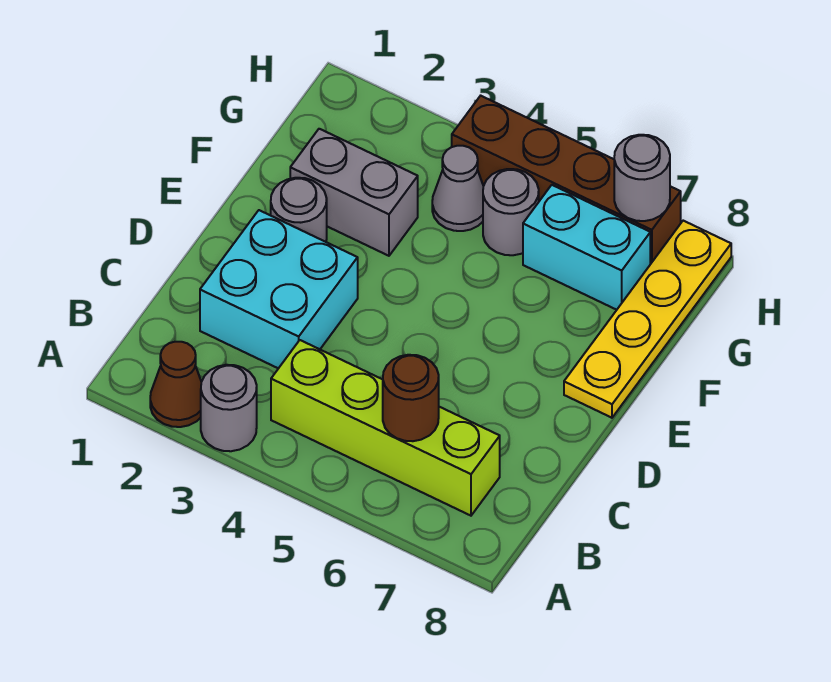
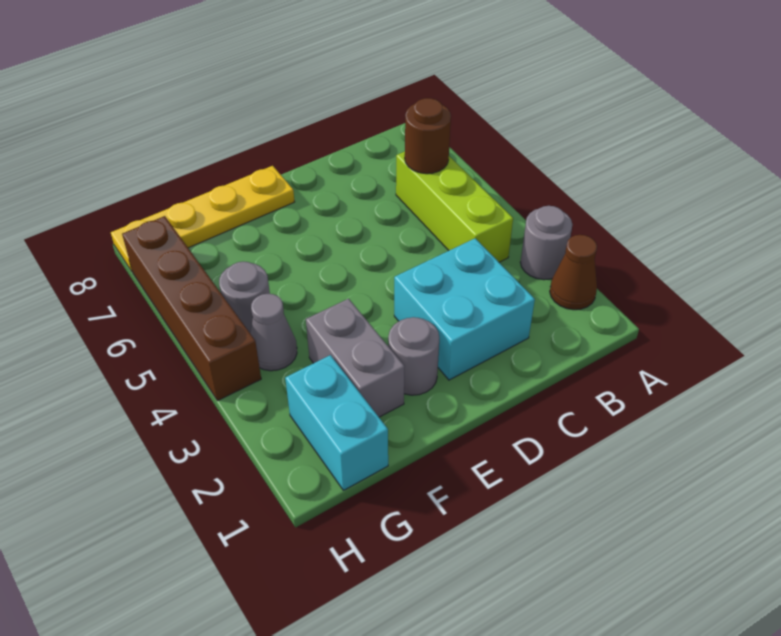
lime brick B4:B7 level 1 -> lime brick B4:B6 level 1
cyan brick G6:G7 level 1 -> cyan brick G1:G2 level 1
grey round brick H7 level 2 -> none

